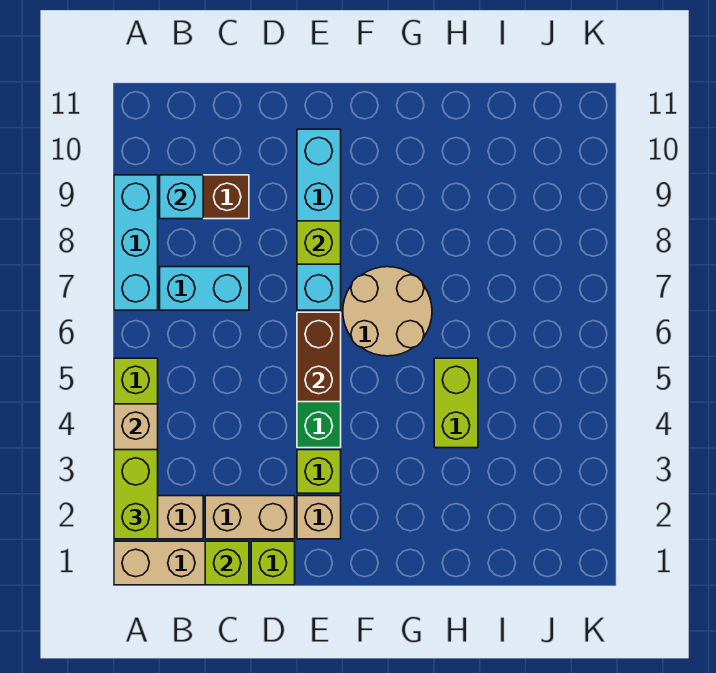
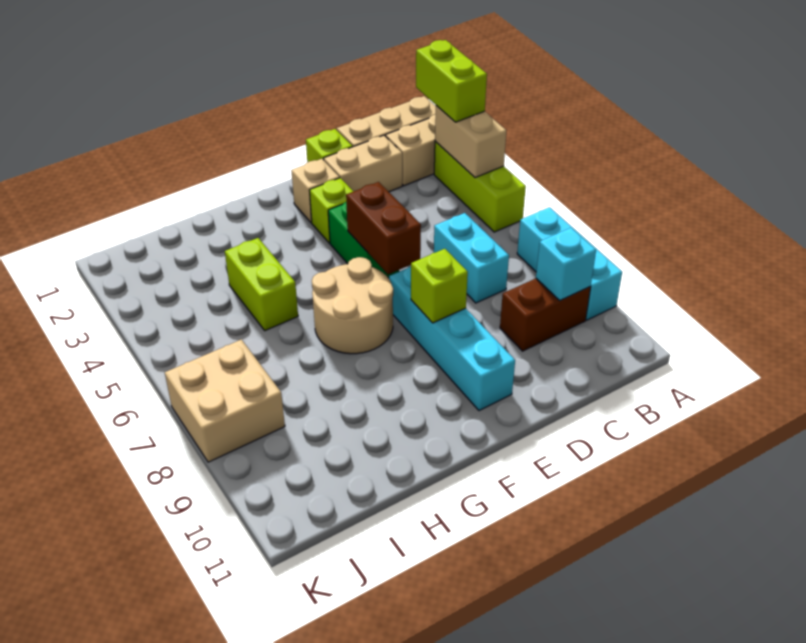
cyan brick B7:C7 level 1 -> cyan brick C6:C7 level 1
lime brick C1 level 2 -> none
none -> tan brick J7:K8 level 1

